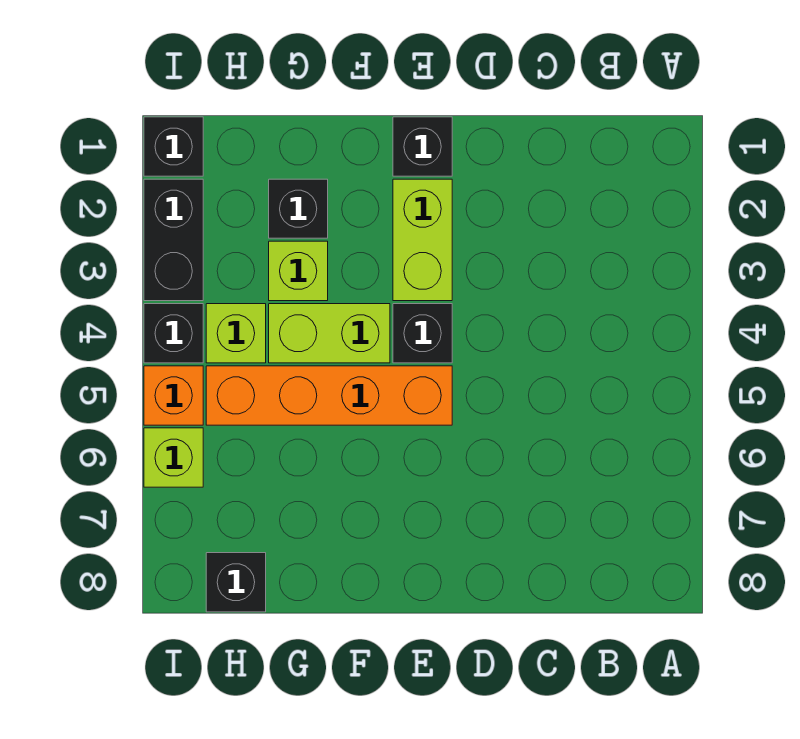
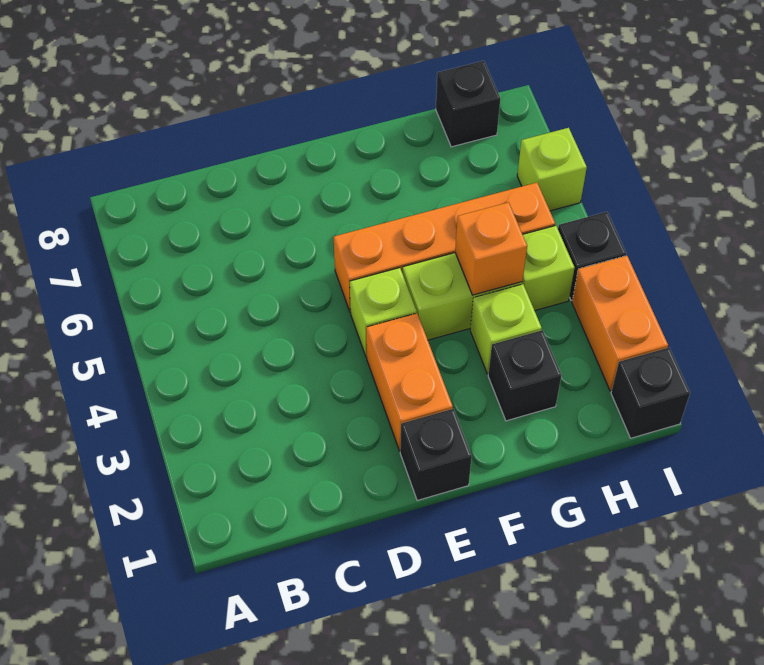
lime brick E2:E3 level 1 -> orange brick E2:E3 level 1
black brick E4 level 1 -> lime brick E4 level 1
black brick I2:I3 level 1 -> orange brick I2:I3 level 1
orange brick I5 level 1 -> orange brick G4 level 2

